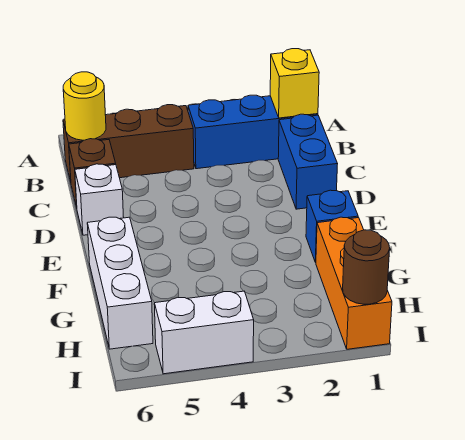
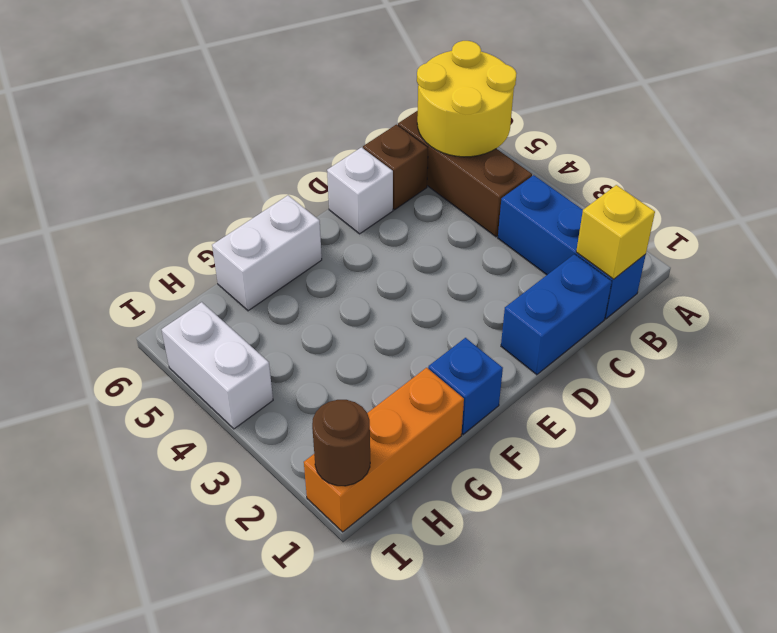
yellow round brick B6 level 2 -> yellow round brick A5:B6 level 2
white brick F6:H6 level 1 -> white brick F6:G6 level 1

